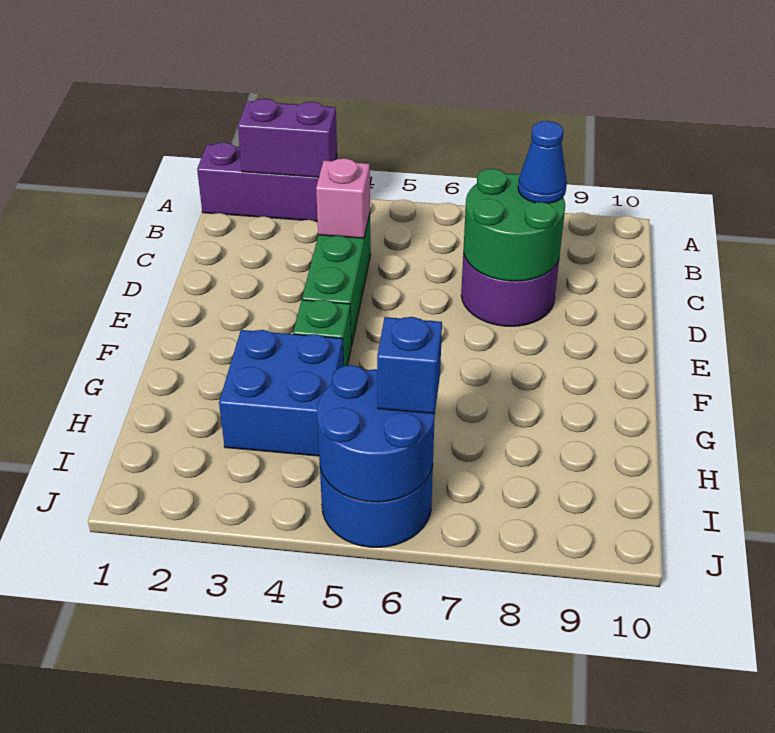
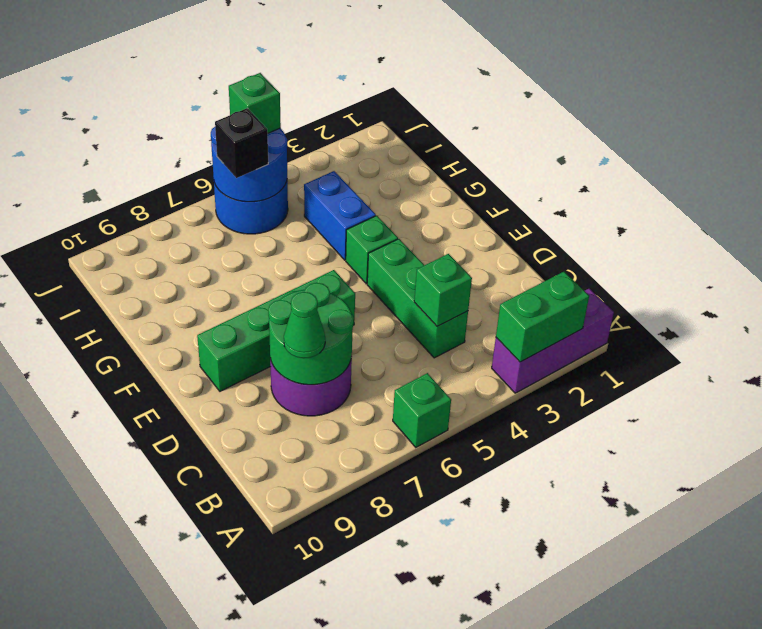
purple brick A2:A3 level 2 -> green brick A2:A3 level 2
none -> green brick A6 level 1
pink brick C4 level 2 -> green brick C4 level 2
blue cone C8 level 3 -> green cone C8 level 3
none -> green brick E6:E9 level 1
blue brick G3:H4 level 1 -> blue brick G4:H4 level 1
blue brick I6 level 3 -> black brick I6 level 3
none -> green brick J5 level 3

